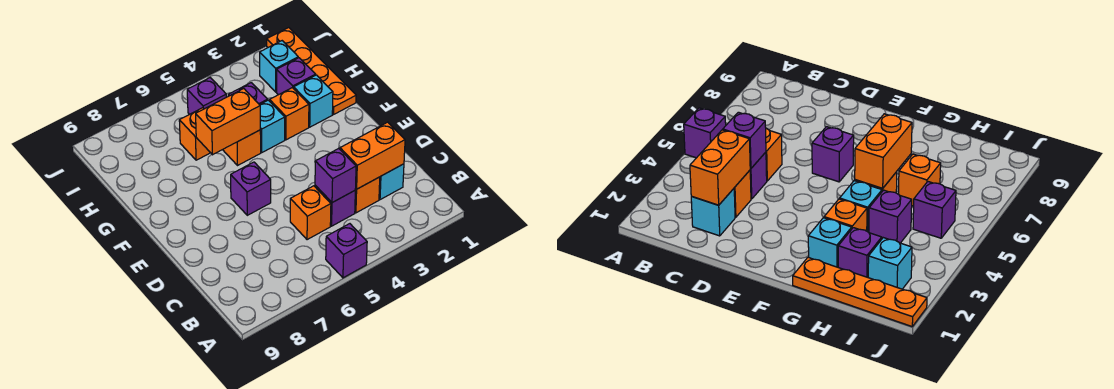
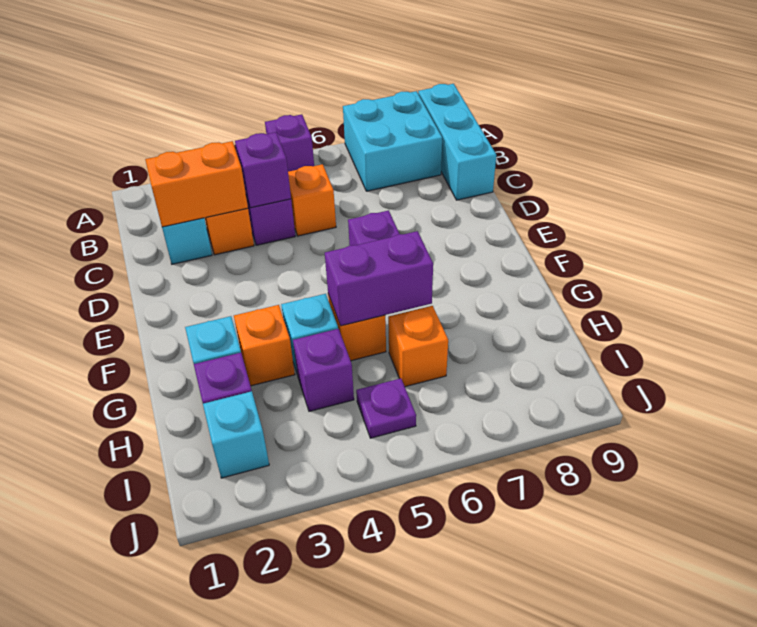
none -> cyan brick A7:B8 level 1
none -> cyan brick A9:C9 level 1
orange plate G1:J1 level 1 -> none
orange brick G5:G6 level 2 -> purple brick G5:G6 level 2
purple brick I5 level 1 -> purple plate I5 level 1

